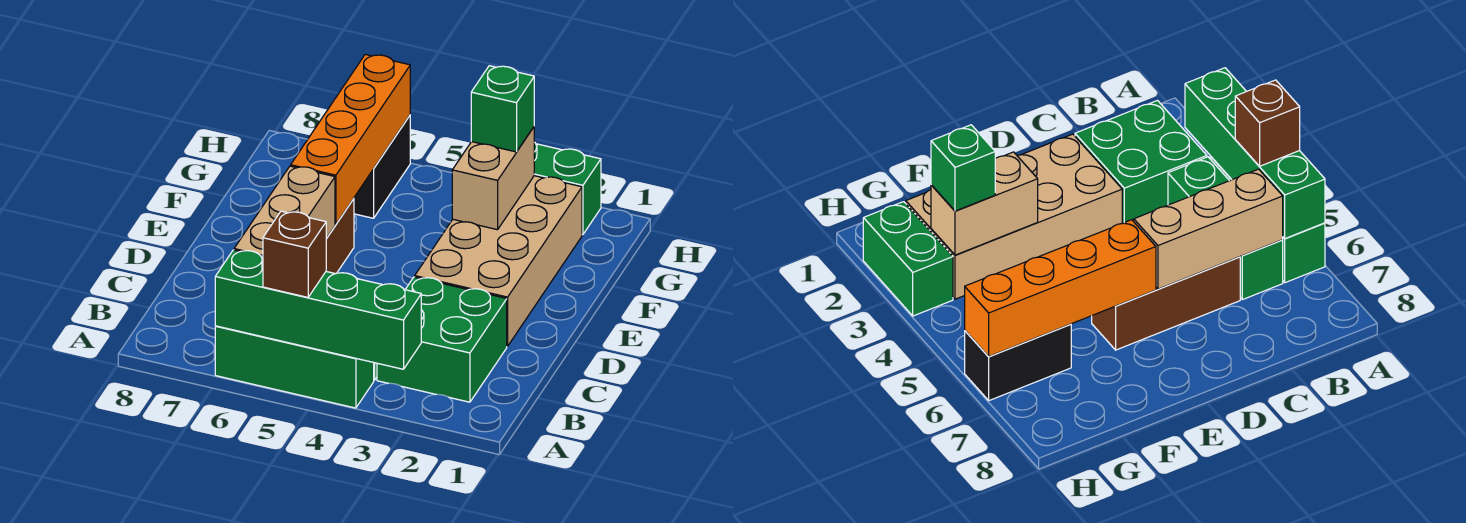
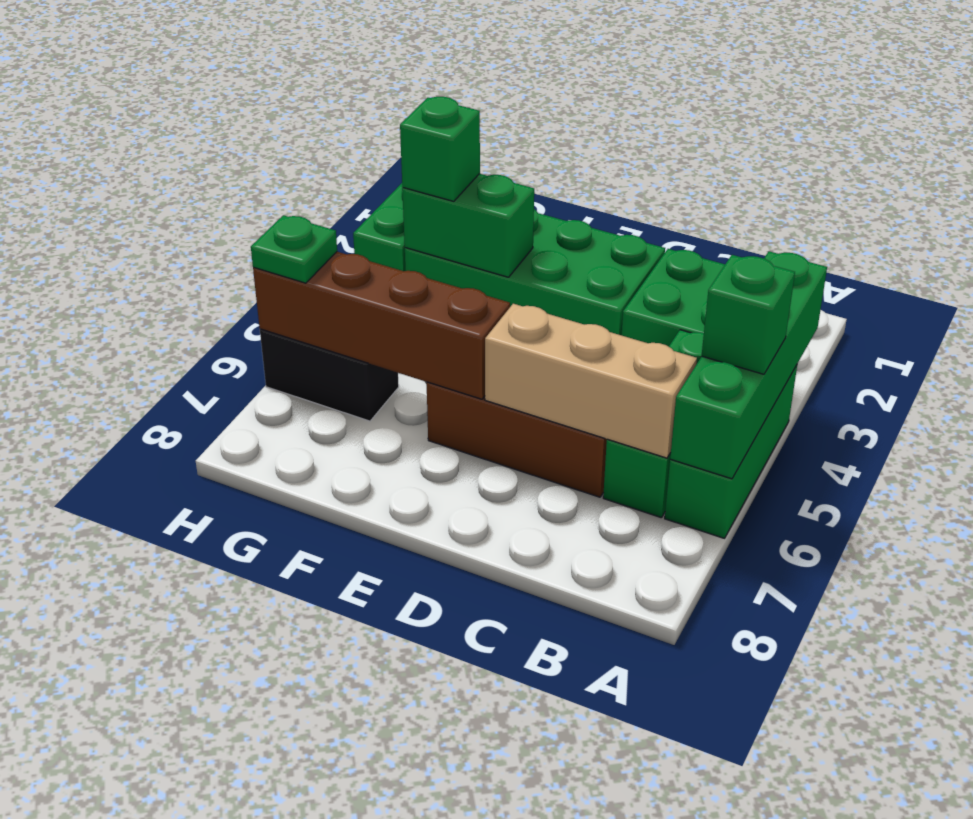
brown brick A5 level 3 -> green brick A5 level 3
tan brick D2:G3 level 1 -> green brick D2:G3 level 1
orange brick E6:H6 level 2 -> brown brick E6:H6 level 2
tan brick F3:G3 level 2 -> green brick F3:G3 level 2
none -> green plate H6 level 3

